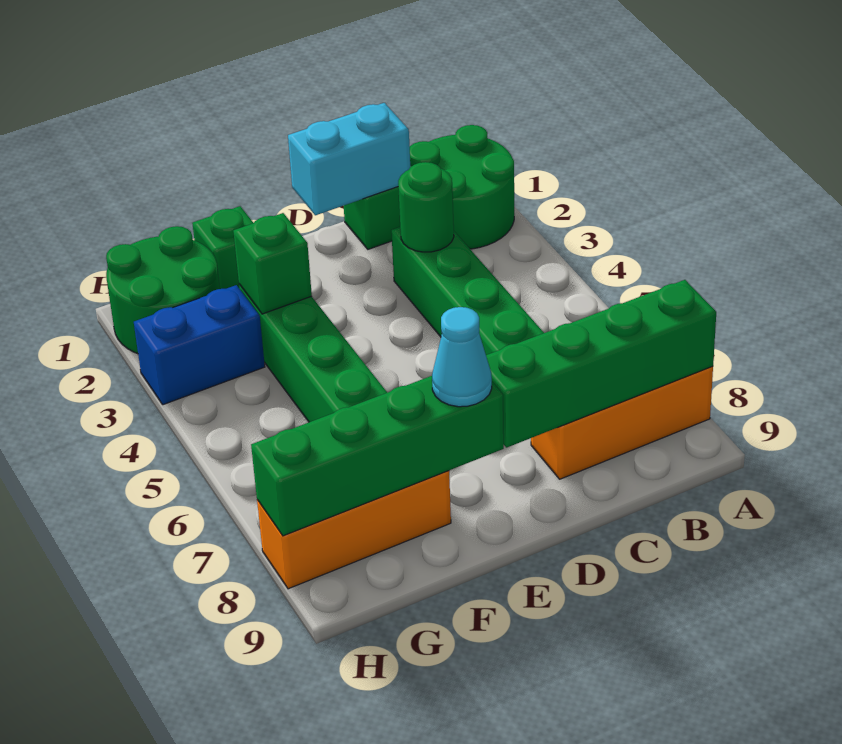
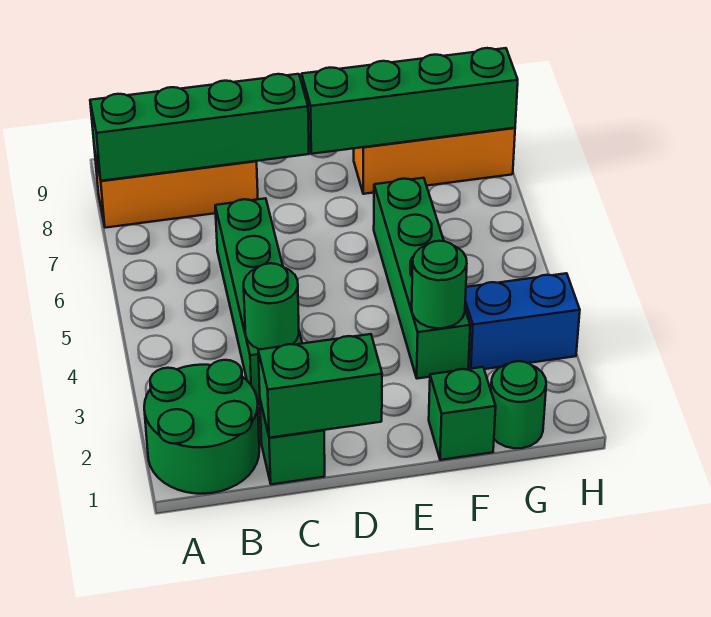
cyan brick C1:D1 level 2 -> green brick C1:D1 level 2
cyan cone E8 level 3 -> none
green brick F3 level 2 -> green round brick F3 level 2
green round brick G1:H2 level 1 -> green round brick G1 level 1

